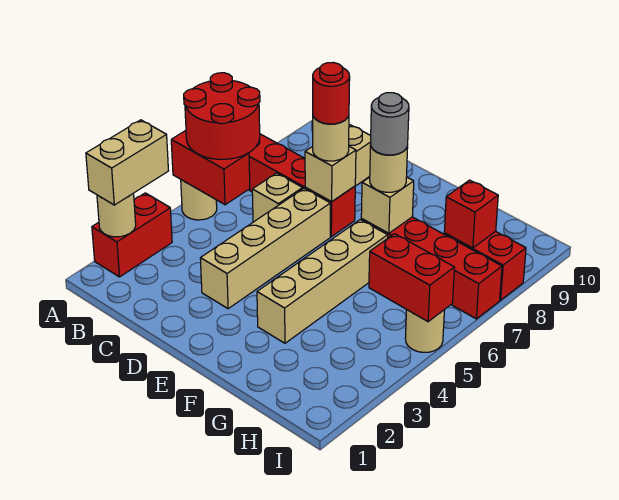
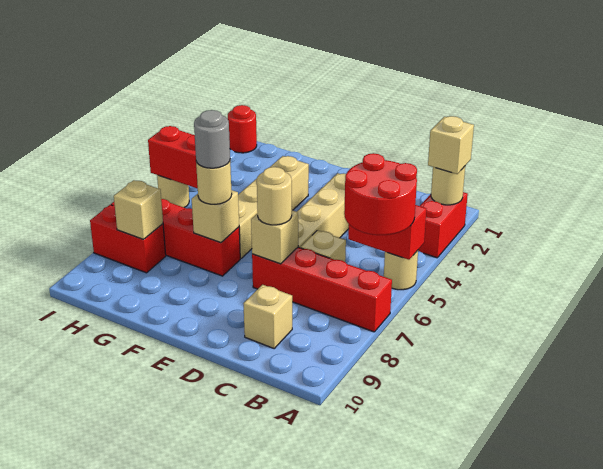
tan brick A2:A3 level 3 -> tan brick A2 level 3
red round brick D7 level 4 -> red round brick I1 level 1
red brick H8 level 2 -> tan brick H8 level 2

